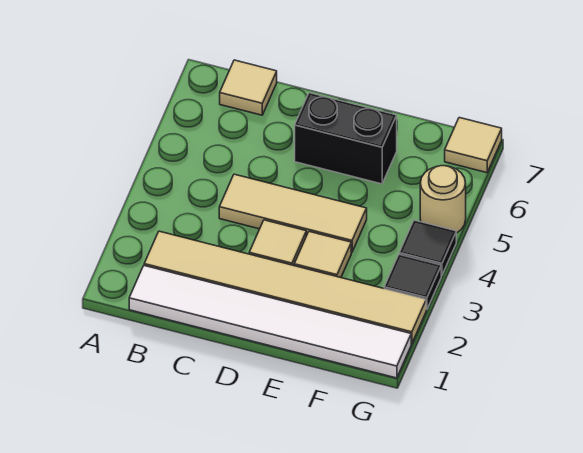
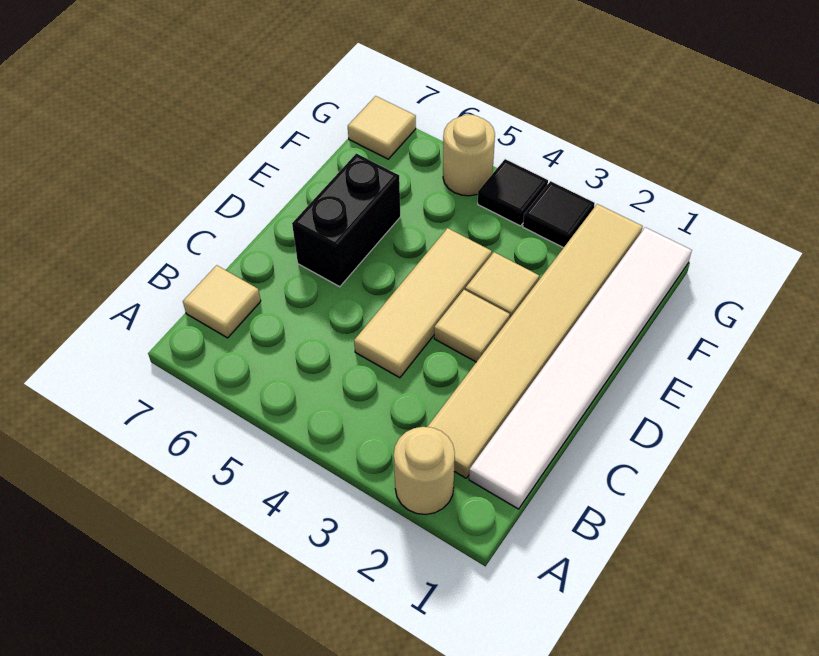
none -> tan round brick A2 level 1

